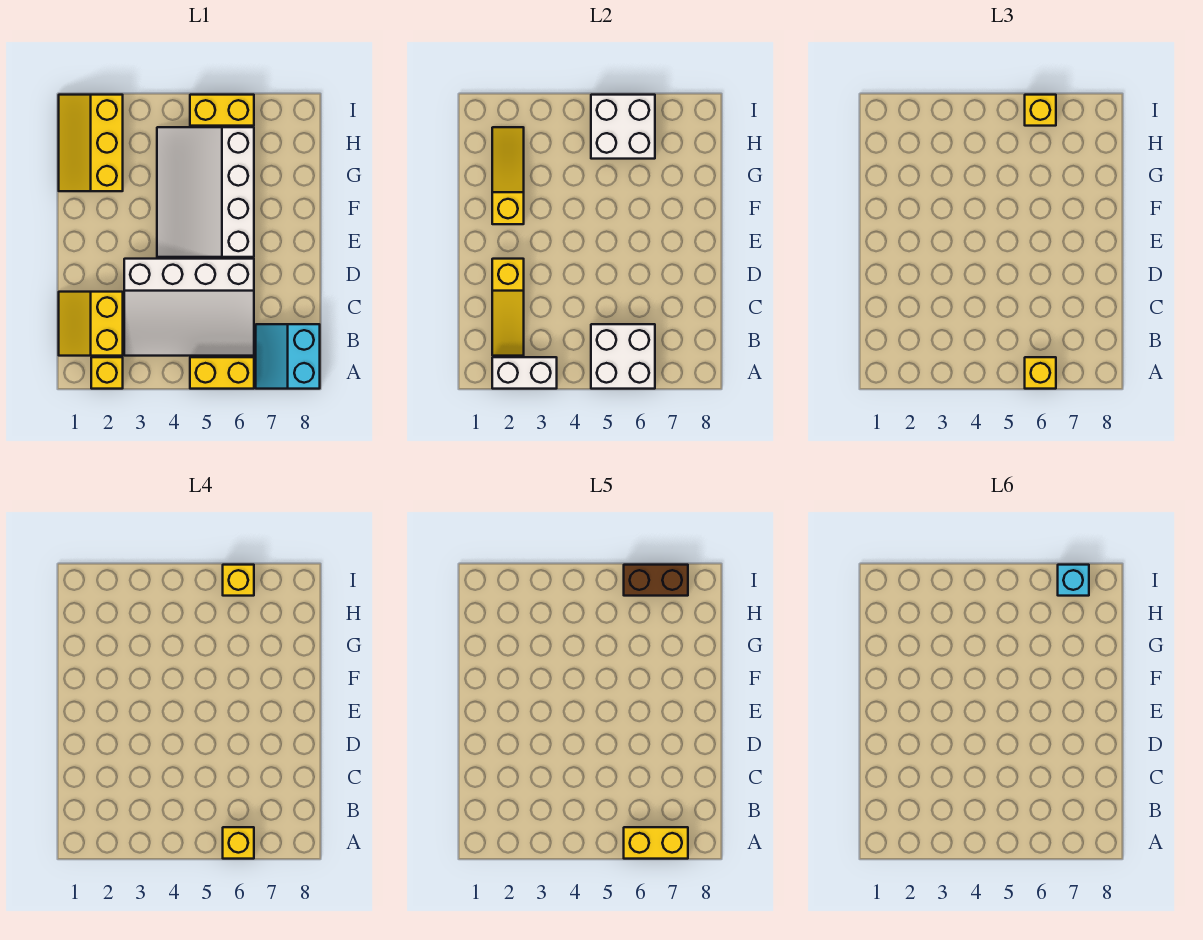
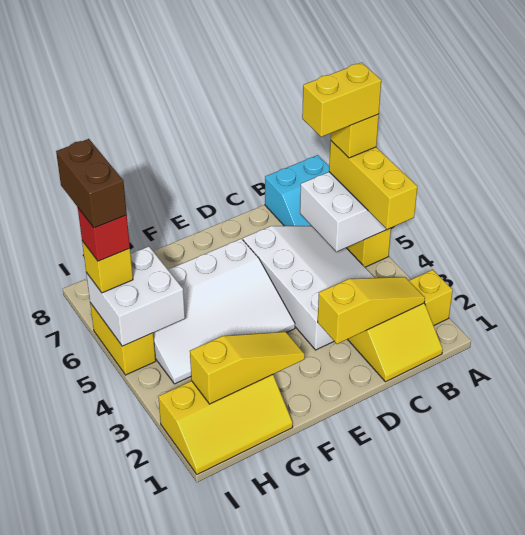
white brick A2:A3 level 2 -> none
yellow brick A6 level 3 -> yellow brick A4:A6 level 3
yellow brick A6:A7 level 5 -> yellow brick A6:B6 level 5
yellow slope F2:H2 level 2 top F -> yellow slope F2:H2 level 2 top H
yellow brick I6 level 4 -> red brick I6 level 4
cyan brick I7 level 6 -> none

